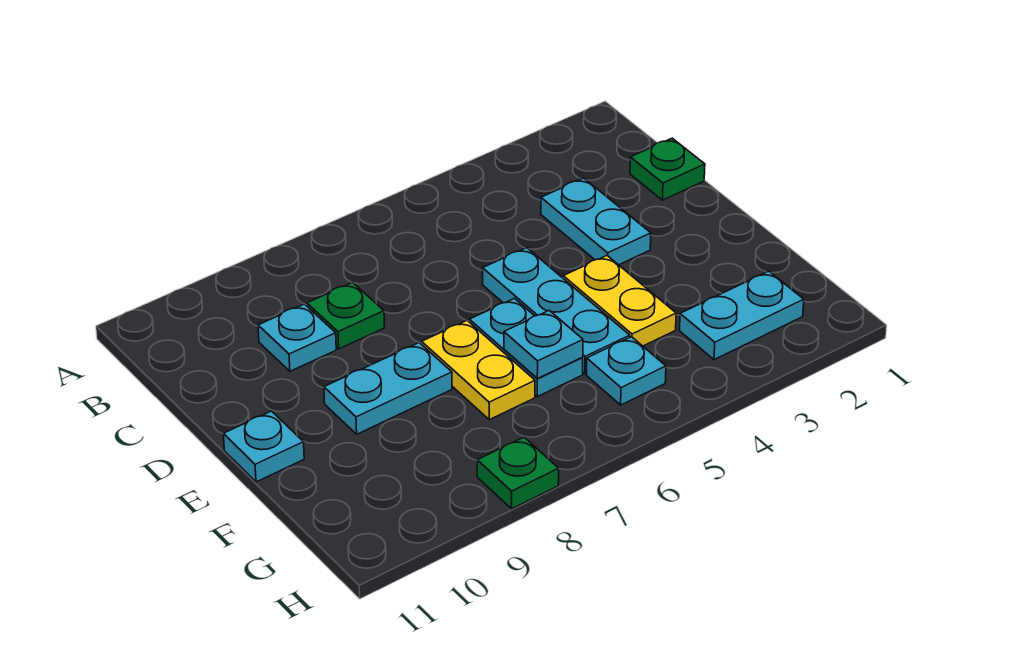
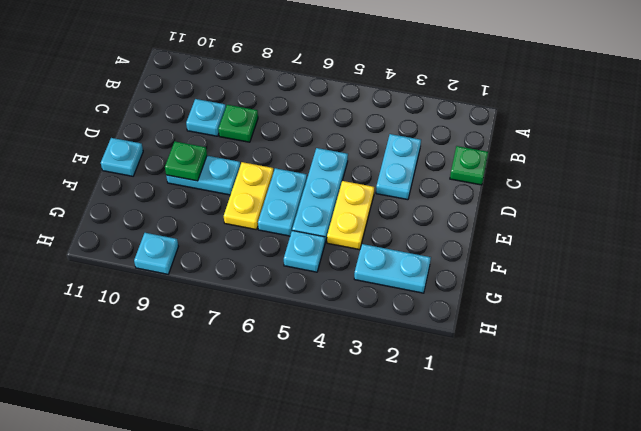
cyan plate F6 level 2 -> cyan plate H9 level 1
green plate H8 level 1 -> green plate E9 level 2

